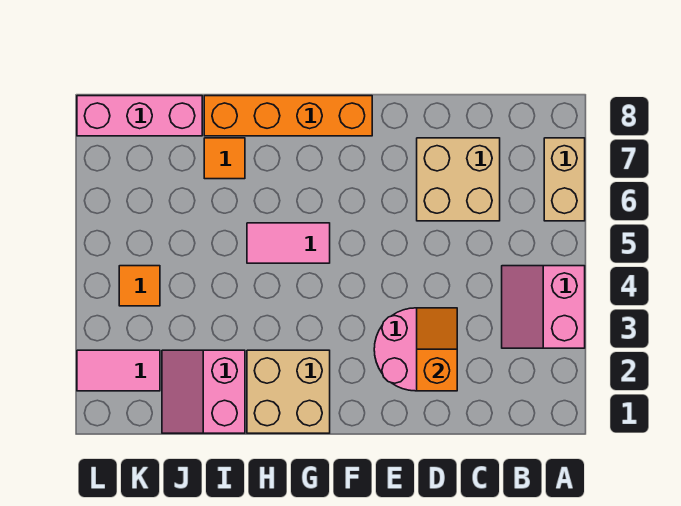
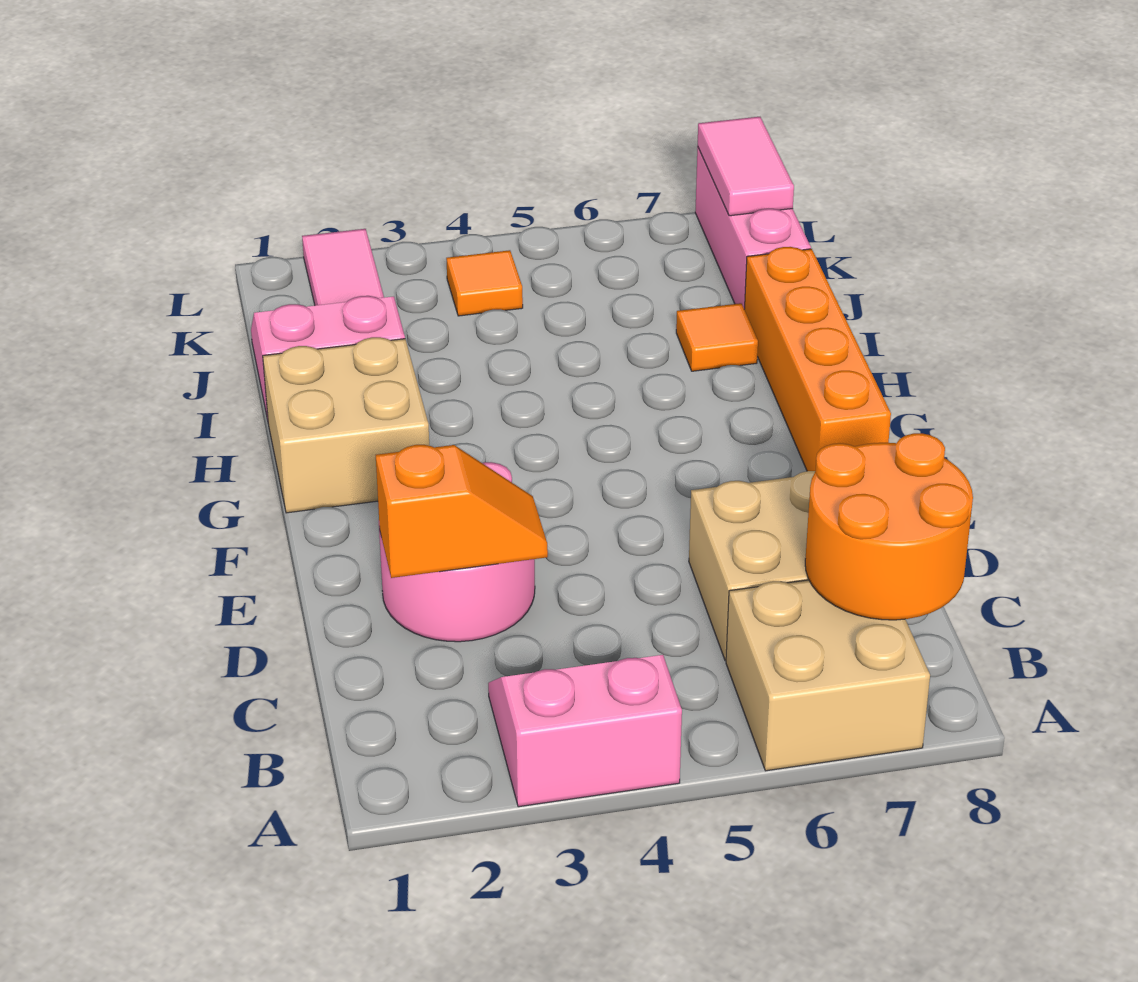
tan brick A6:A7 level 1 -> tan brick A6:B7 level 1
none -> orange round brick B7:C8 level 2
pink tile G5:H5 level 1 -> pink tile K8:L8 level 2

